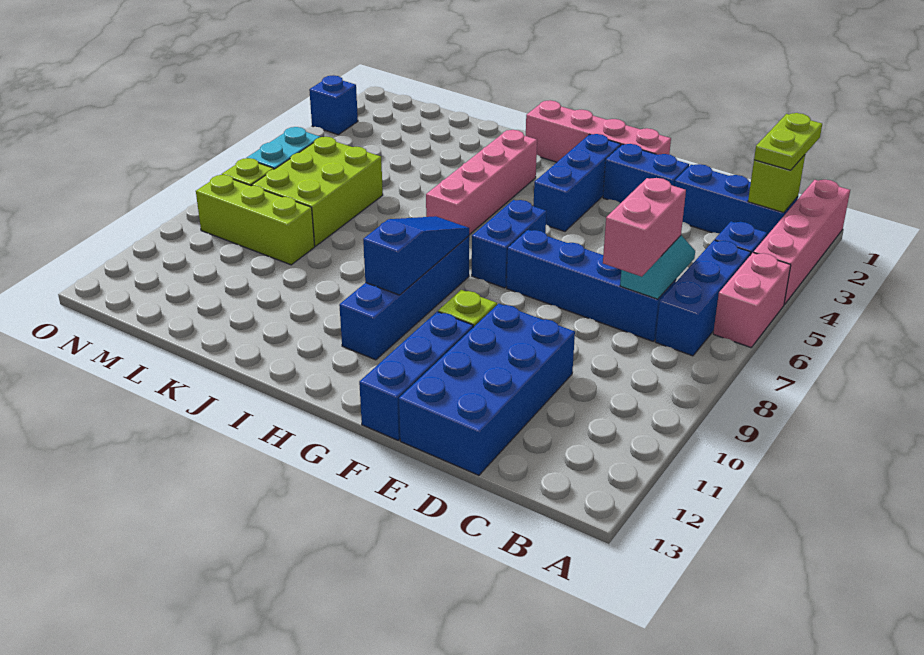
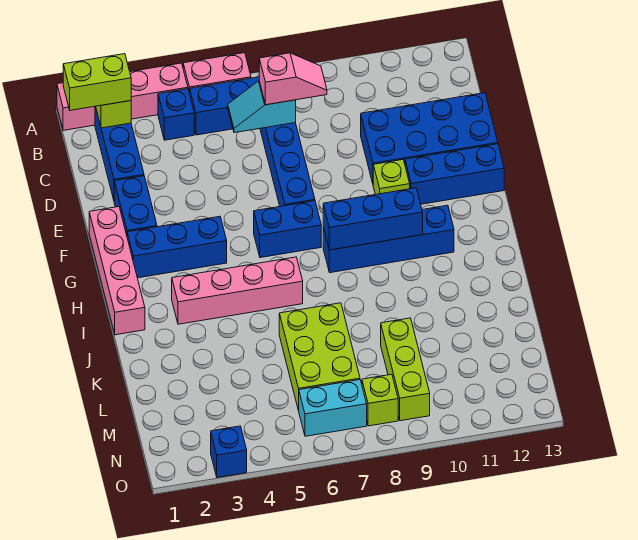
lime plate B1:B2 level 3 -> lime brick B1:B2 level 3
pink brick C7:C8 level 3 -> pink slope C7:C8 level 3 top 7
blue slope H8:H10 level 2 top 10 -> blue brick H8:H10 level 2
lime brick L6:M8 level 1 -> lime brick K6:M7 level 1

